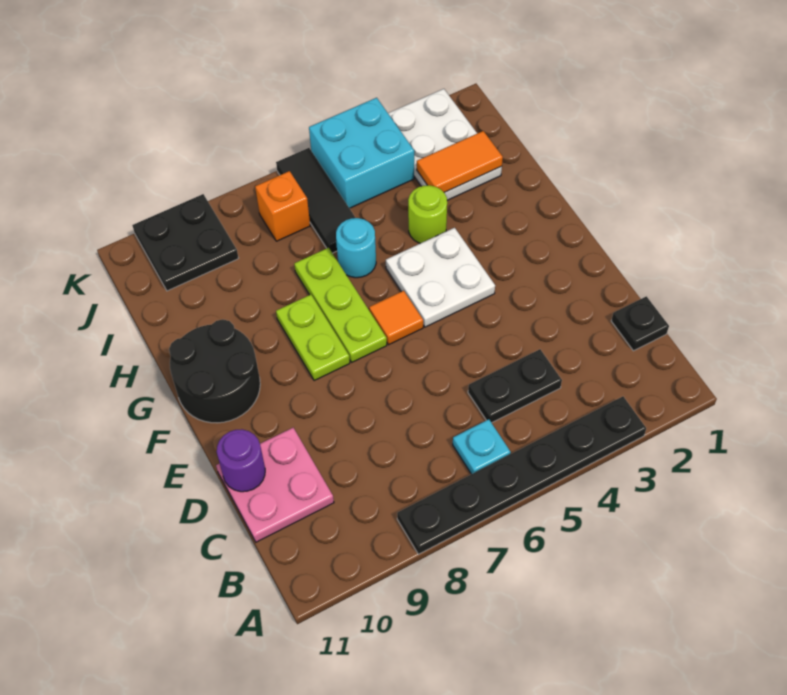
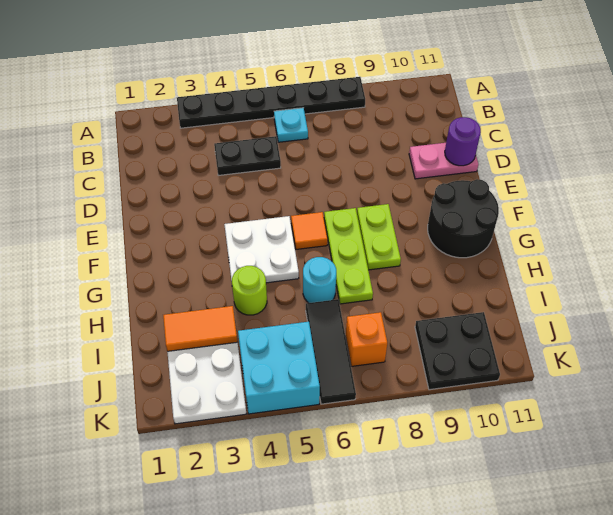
black plate C1 level 1 -> none
pink plate C10:D11 level 1 -> pink plate D10:D11 level 1

